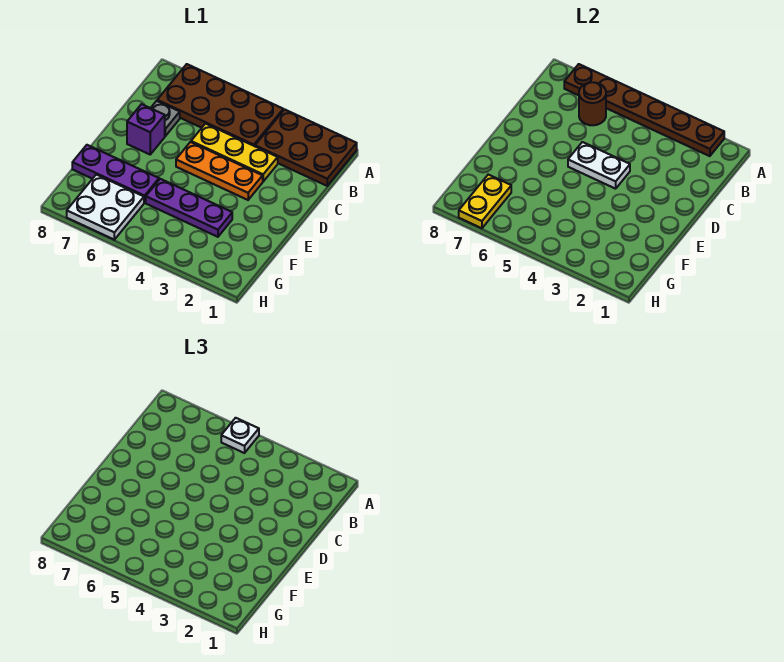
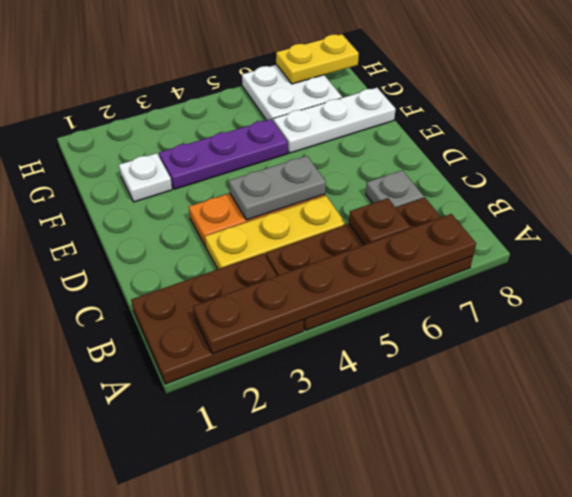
white plate A5 level 3 -> white plate F2 level 1
brown round brick B6 level 2 -> brown plate B6 level 2
white plate D4:D5 level 2 -> grey plate D4:D5 level 2
purple brick D7 level 1 -> none
purple plate F6:F8 level 1 -> white plate F6:F8 level 1
yellow plate G7:H7 level 2 -> yellow plate H7:H8 level 2

